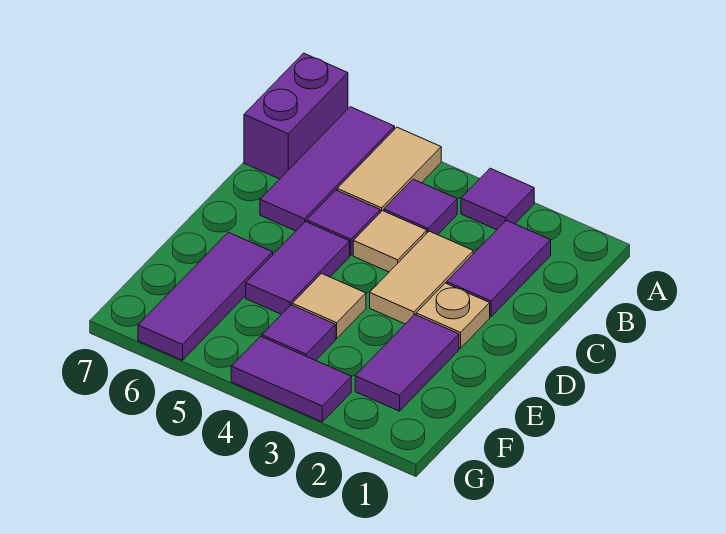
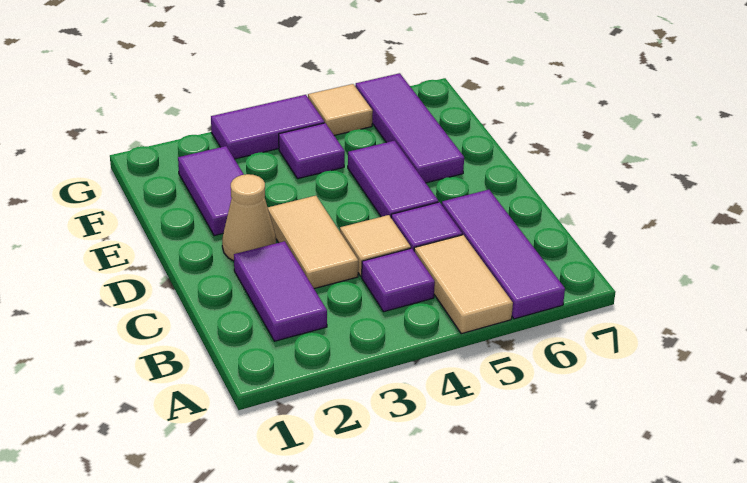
purple tile A3 level 1 -> none
purple brick A7:B7 level 1 -> none
tan plate D2 level 1 -> tan cone D2 level 1
tan tile E4 level 1 -> tan tile G5 level 1

